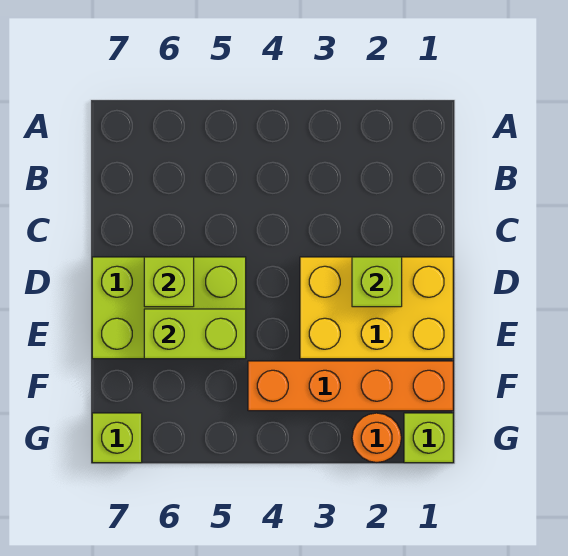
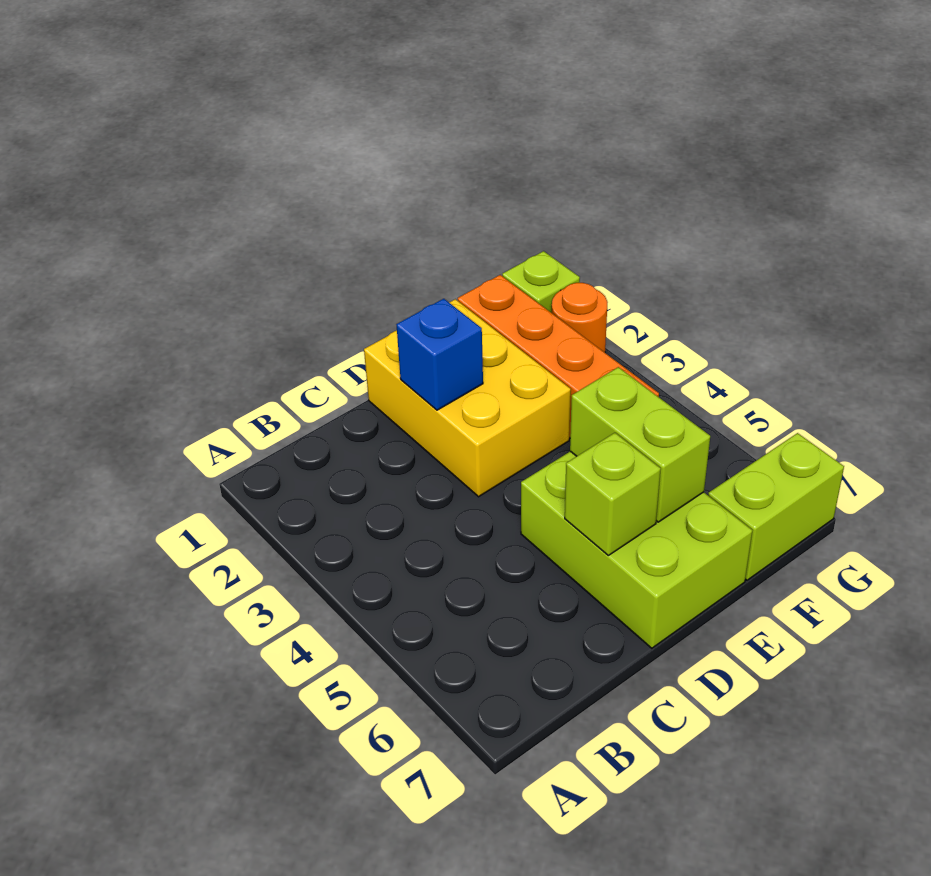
lime brick D2 level 2 -> blue brick D2 level 2
lime brick G7 level 1 -> lime brick F7:G7 level 1

